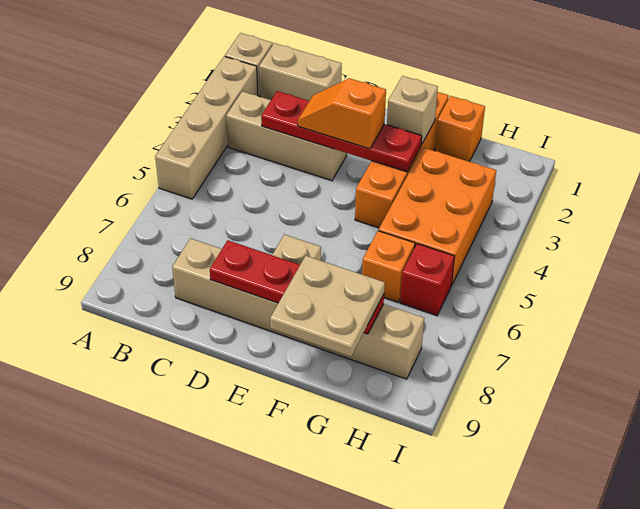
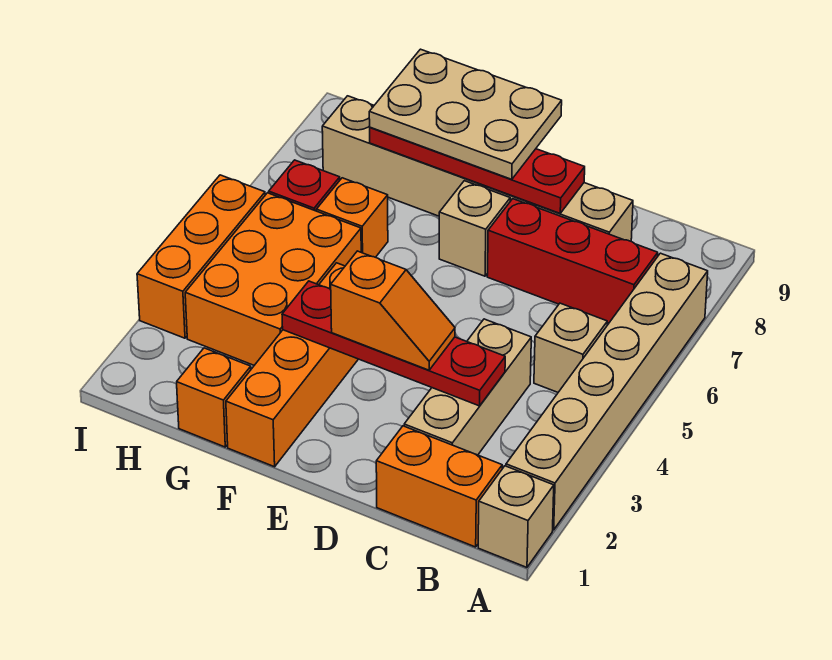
tan brick A2:A5 level 1 -> tan brick A2:A7 level 1
tan brick B1:C1 level 1 -> orange brick B1:C1 level 1
tan brick B3:D3 level 1 -> tan brick C2:C4 level 1
none -> red brick B7:D7 level 1
tan brick F2 level 2 -> tan brick B5 level 1
tan plate F8:G9 level 3 -> tan plate E8:G9 level 3
none -> orange brick I3:I5 level 1

